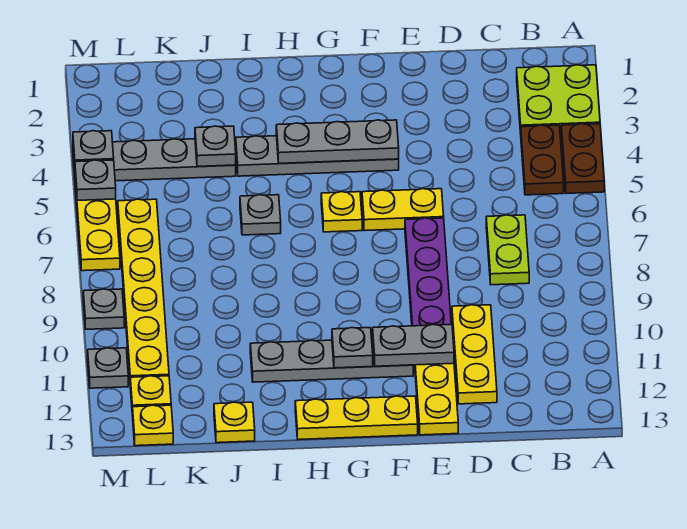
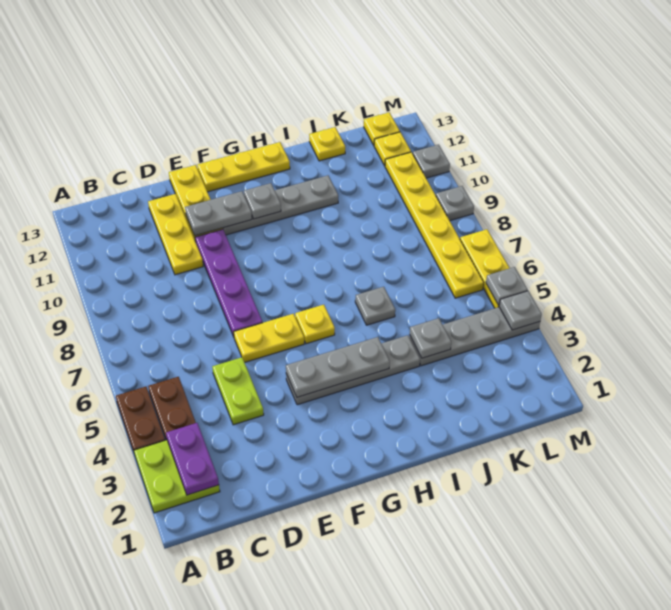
none -> purple plate B2:B3 level 2
lime plate C7:C8 level 1 -> lime plate D4:D5 level 1

